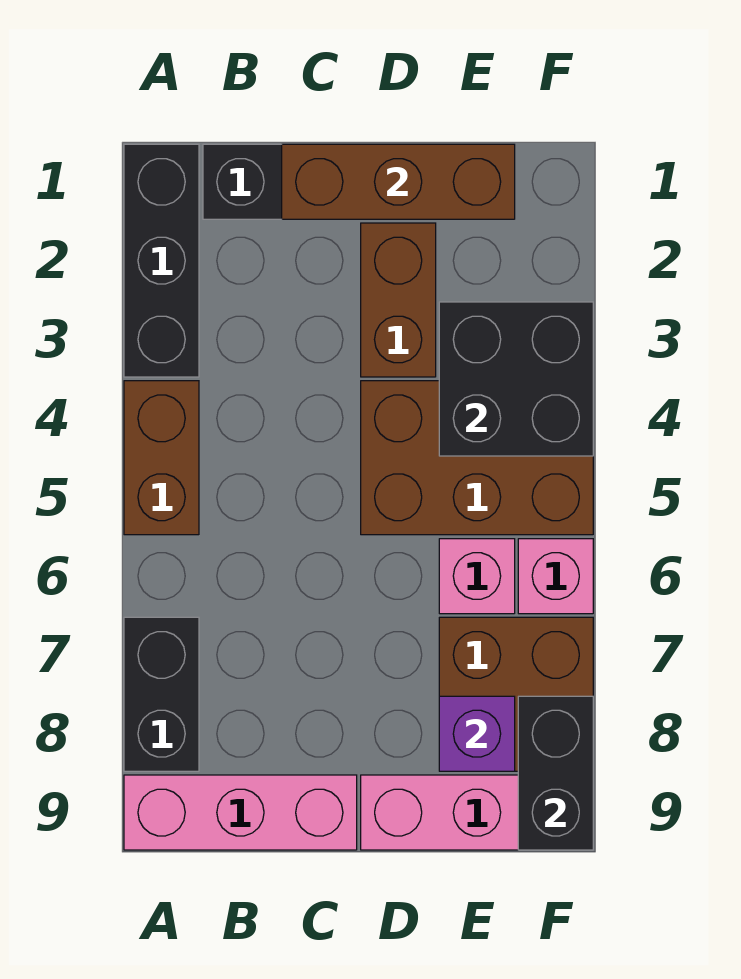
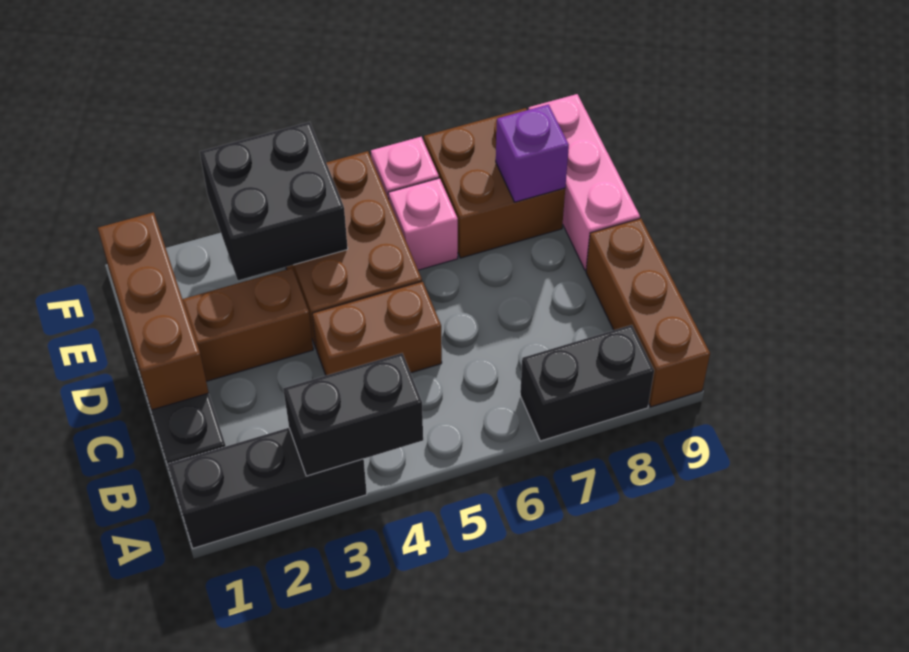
brown brick A4:A5 level 1 -> brown brick C4:C5 level 1
pink brick A9:C9 level 1 -> brown brick A9:C9 level 1
black brick F8:F9 level 2 -> black brick A3:A4 level 2

